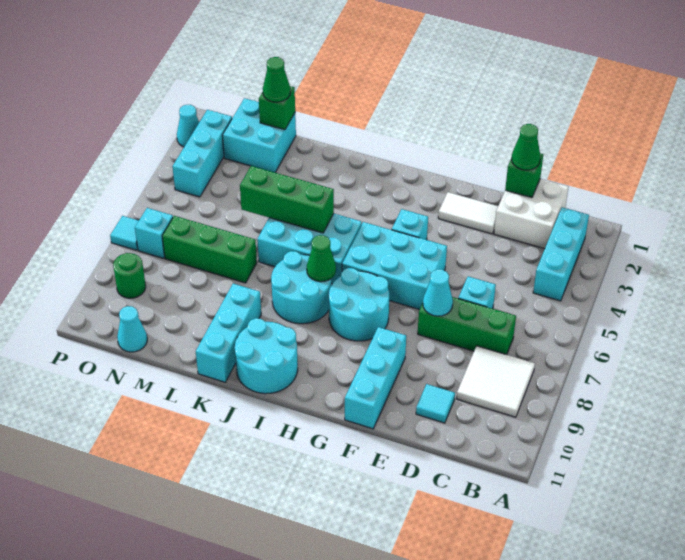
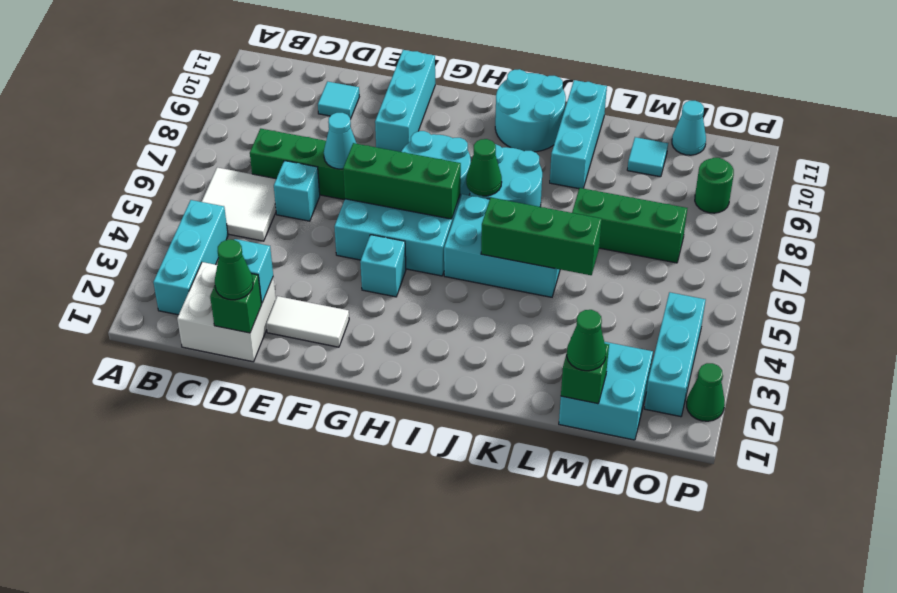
white tile B8:C9 level 1 -> white tile B5:C6 level 1
none -> green brick F6:H6 level 2
cyan brick O7 level 1 -> cyan brick D2 level 2
cyan cone P2 level 1 -> green cone P2 level 1
cyan tile P7 level 1 -> cyan tile M10 level 1

